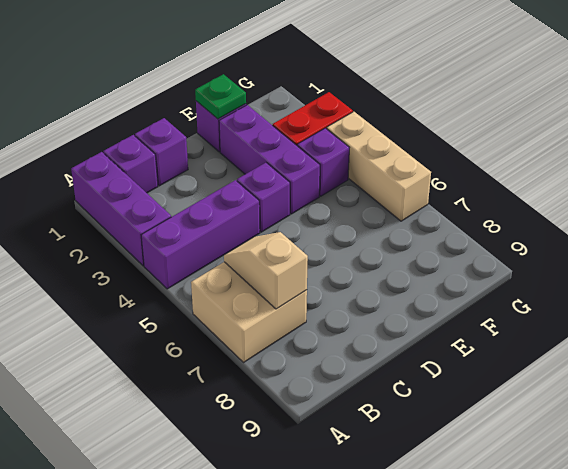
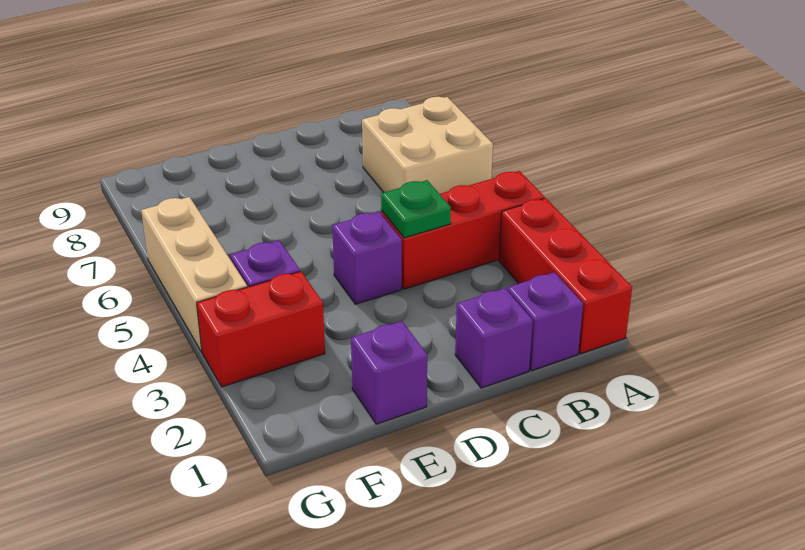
purple brick A1:A3 level 1 -> red brick A1:A3 level 1
purple brick A4:C4 level 1 -> red brick A4:C4 level 1
tan slope B6:B7 level 2 top 7 -> none
green plate E1 level 2 -> green plate C4 level 2
purple brick E2:E4 level 1 -> none

